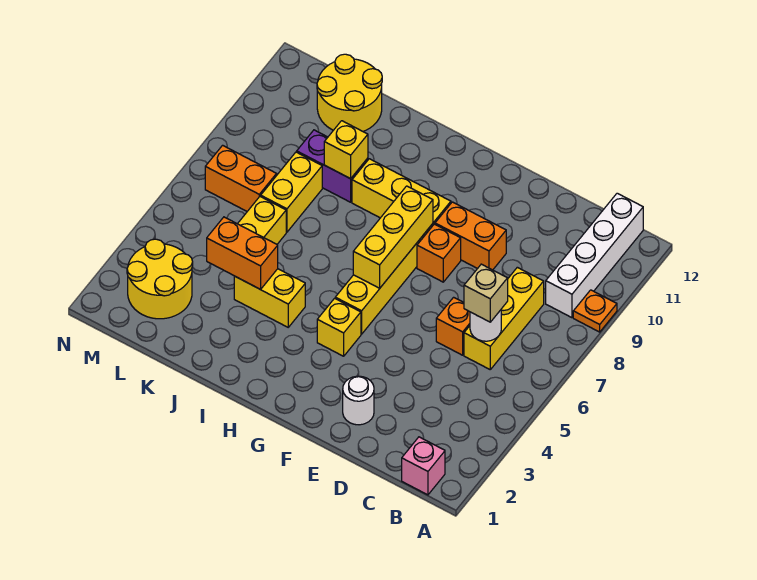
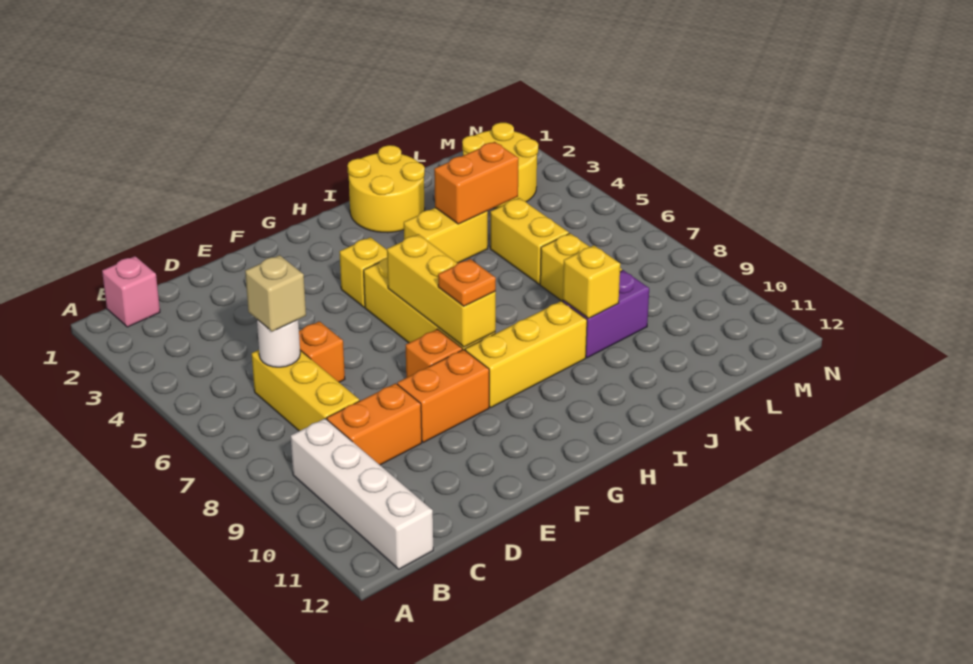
orange plate A9 level 1 -> orange plate G8 level 3
white round brick E2 level 1 -> none
yellow round brick K11:L12 level 1 -> yellow round brick I1:J2 level 1
orange brick L7:M7 level 1 -> orange brick C9:D9 level 1

